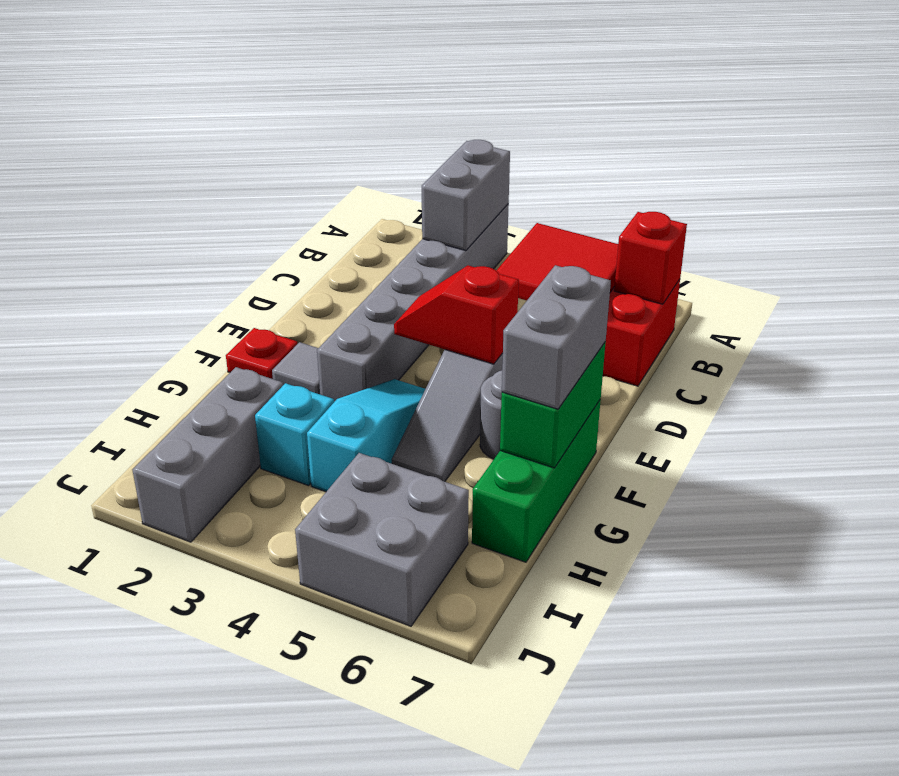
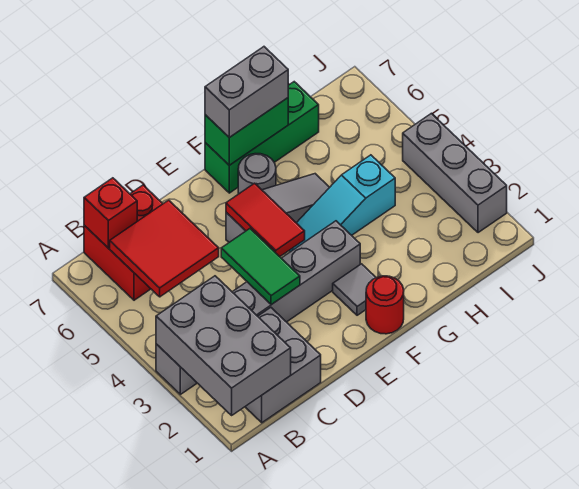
grey brick A3:B3 level 2 -> grey brick A1:B3 level 2
none -> green tile D3:D4 level 2
red slope E4:E5 level 2 top 5 -> red tile E4:E5 level 2
red plate F1 level 1 -> red round brick F1 level 1
grey brick H2:J2 level 1 -> grey brick J2:J4 level 1
cyan brick H3 level 1 -> none
grey brick I5:J6 level 1 -> grey brick B1:C2 level 1

